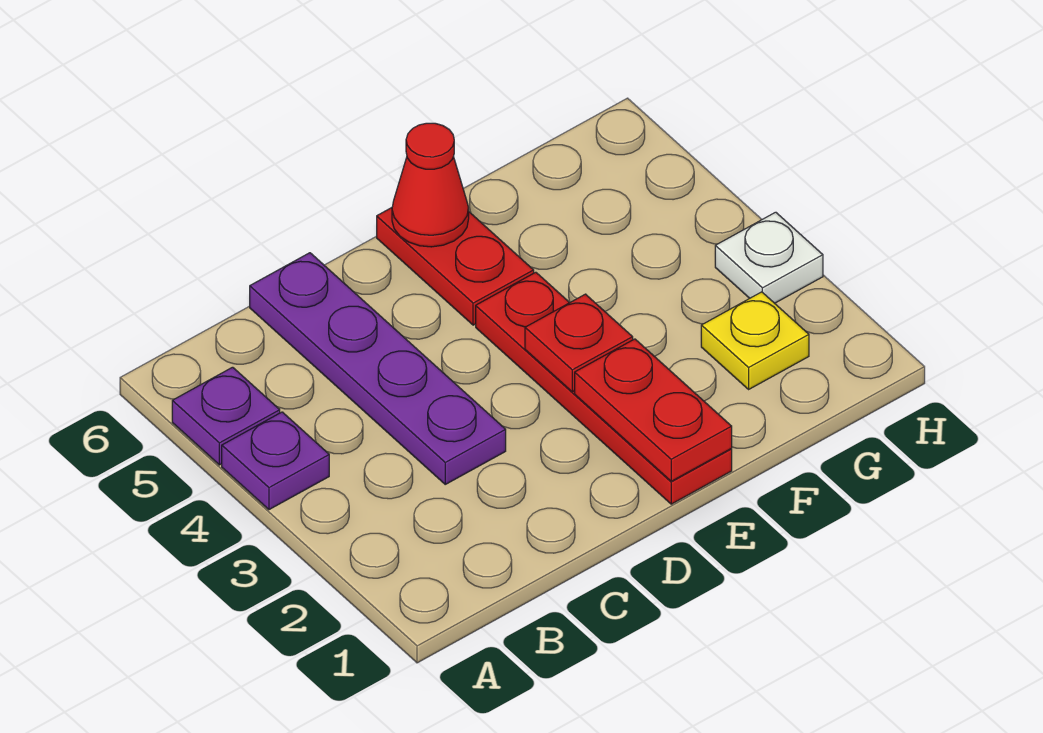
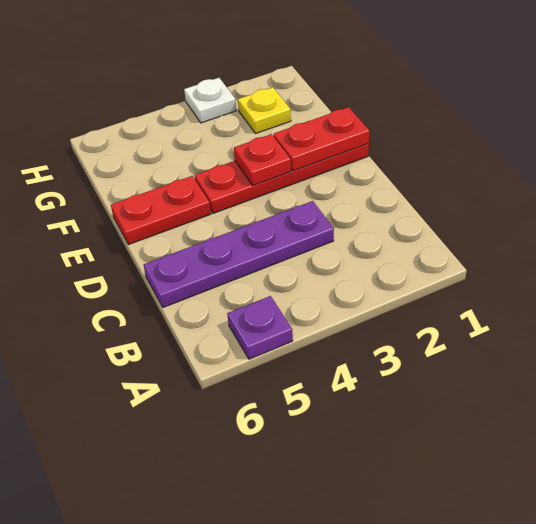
purple plate A4 level 1 -> none
red cone E6 level 2 -> none

